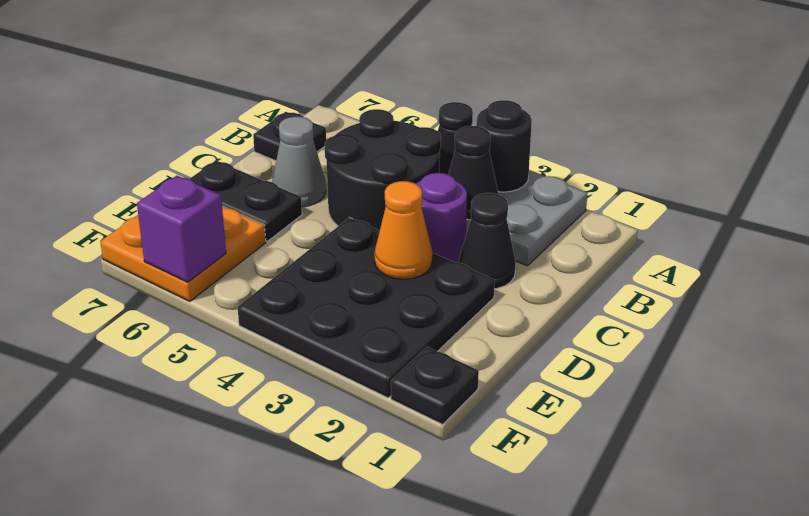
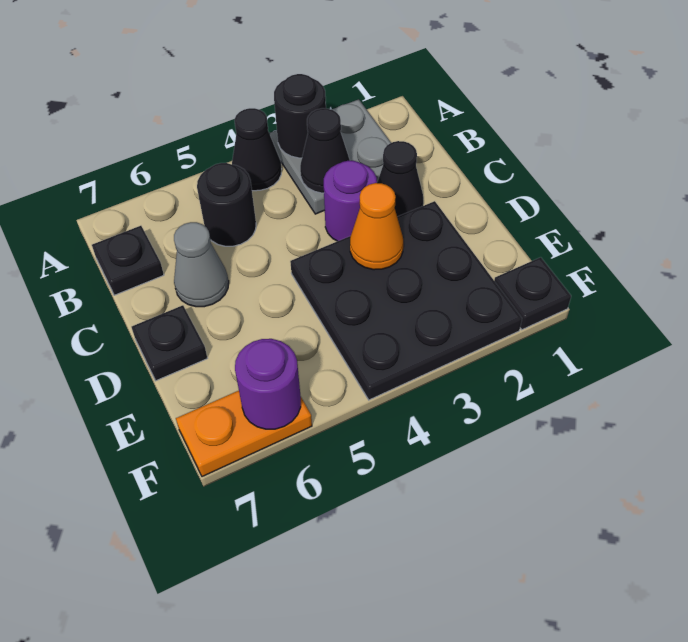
black round brick B4:C5 level 1 -> black round brick B5 level 1
black plate D6:D7 level 1 -> black plate D7 level 1
orange plate E6:F7 level 1 -> orange plate F6:F7 level 1
purple brick F6 level 2 -> purple round brick F6 level 2

